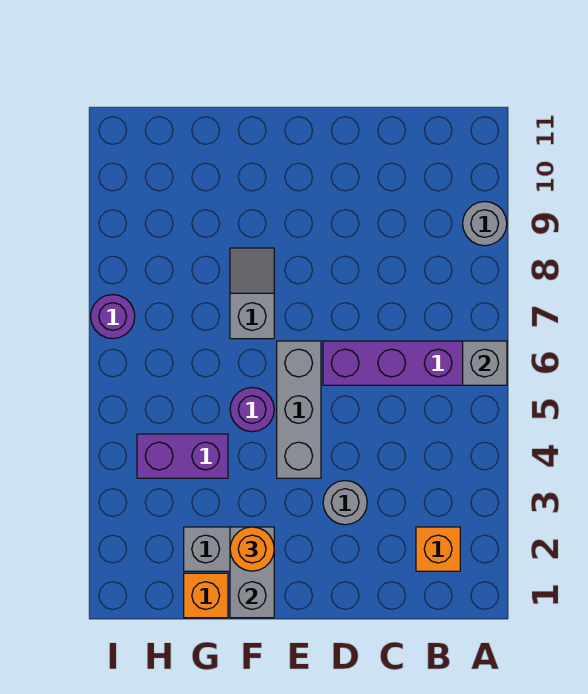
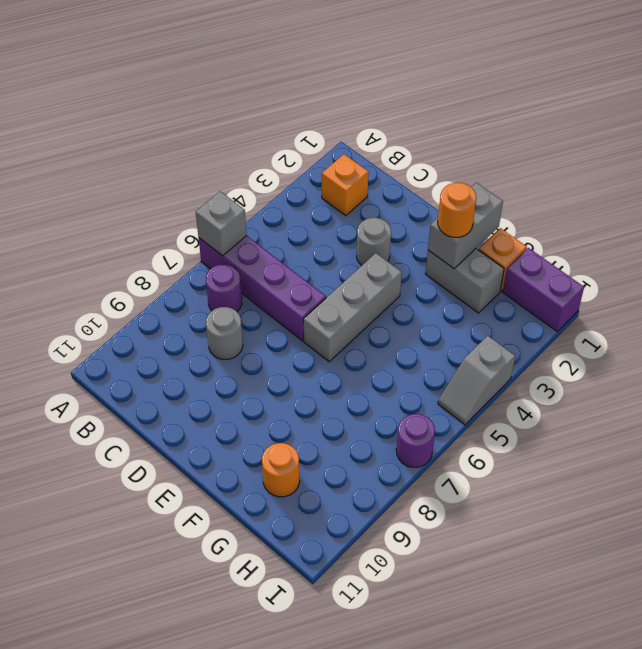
grey round brick A9 level 1 -> grey round brick C8 level 1
purple round brick F5 level 1 -> purple round brick B7 level 1
grey slope F7:F8 level 1 top 7 -> grey slope I4:I5 level 1 top 4
purple brick G4:H4 level 1 -> purple brick H1:I1 level 1
none -> orange round brick G10 level 1

